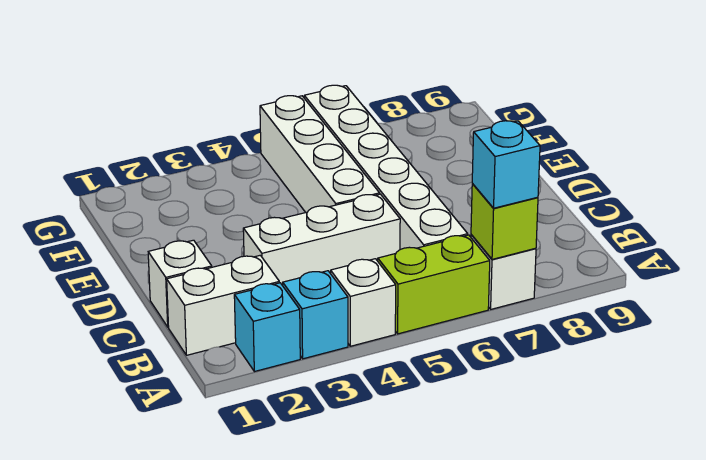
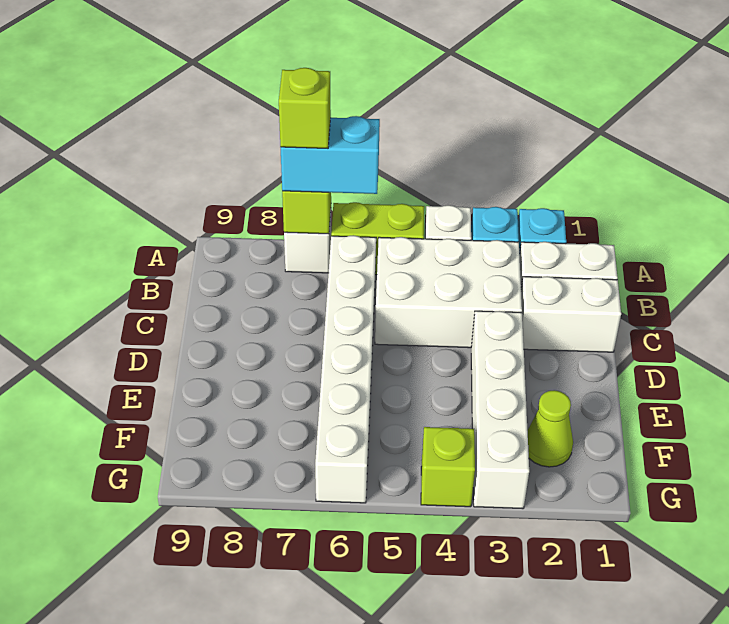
cyan brick A7 level 3 -> cyan brick A6:A7 level 3
none -> lime brick A7 level 4
white brick C1 level 1 -> white brick C1:C2 level 1
white brick C3:C5 level 1 -> white brick B3:C5 level 1
white brick D5:G5 level 1 -> white brick D3:G3 level 1
none -> lime cone F2 level 1
none -> lime brick G4 level 1

